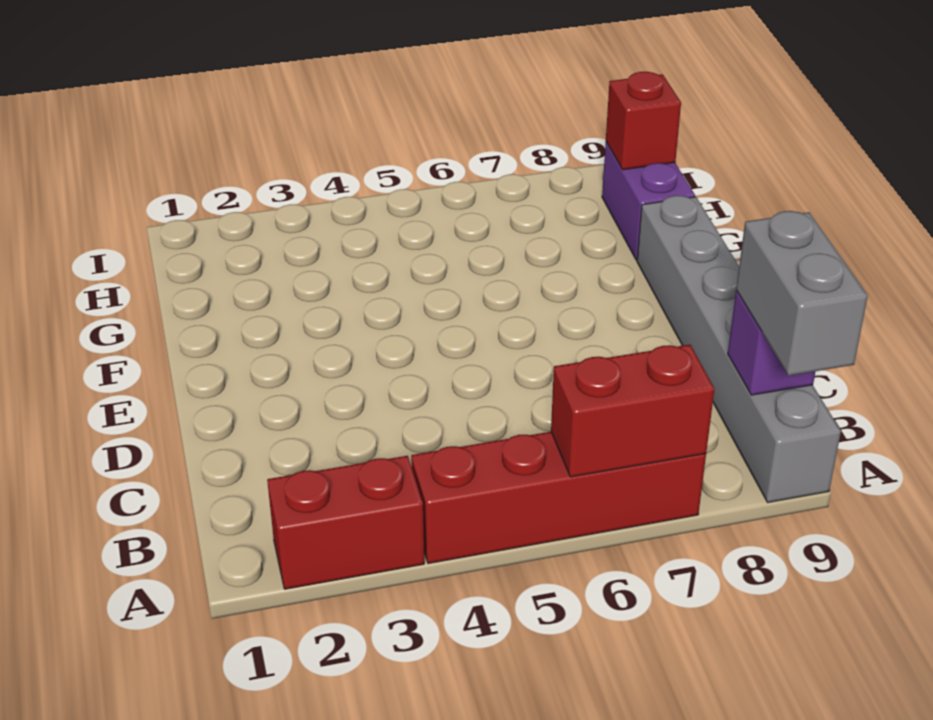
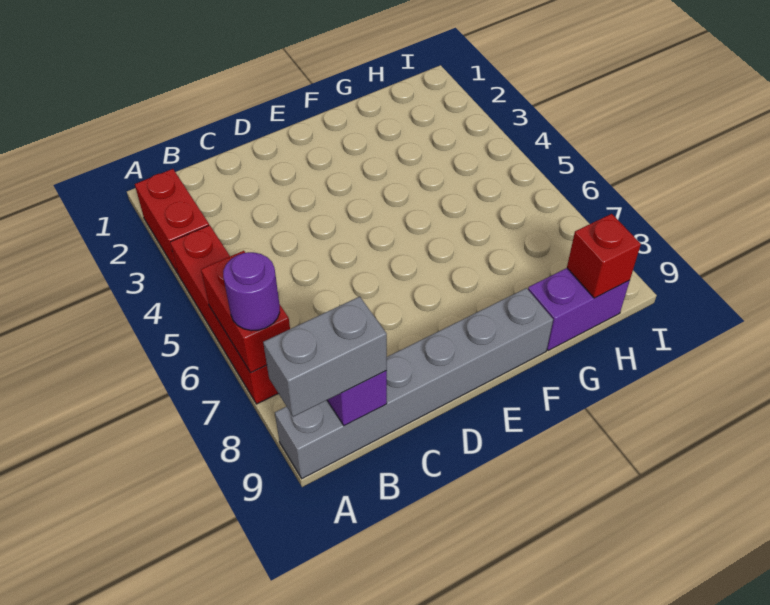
none -> purple round brick A7 level 3

